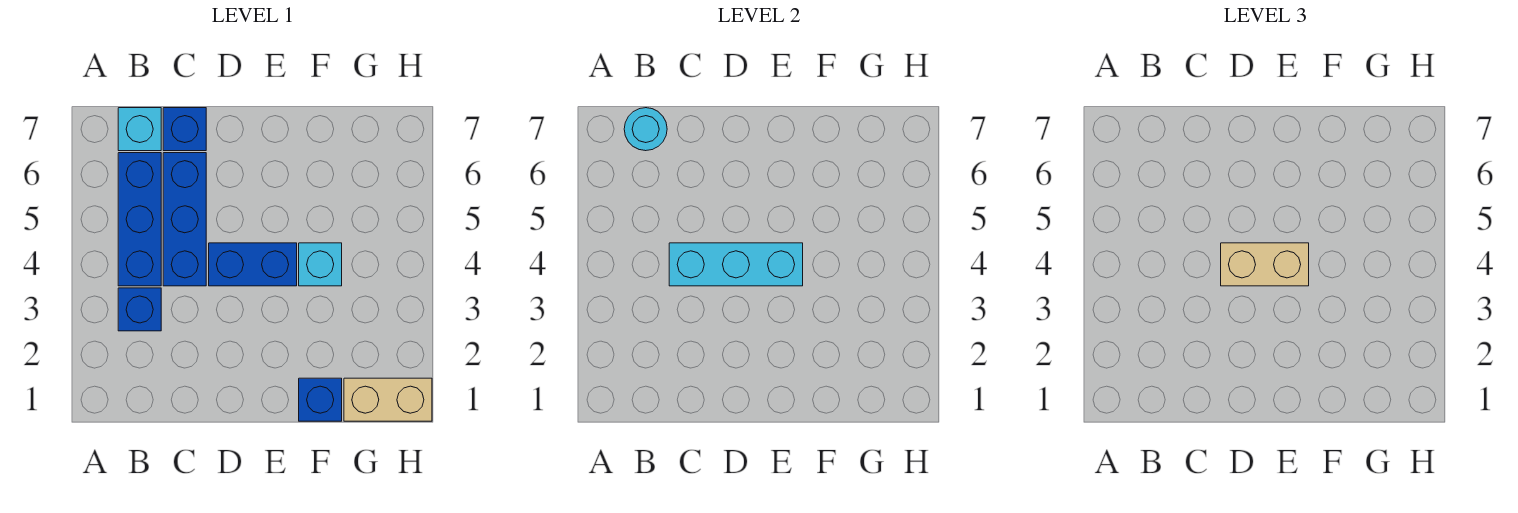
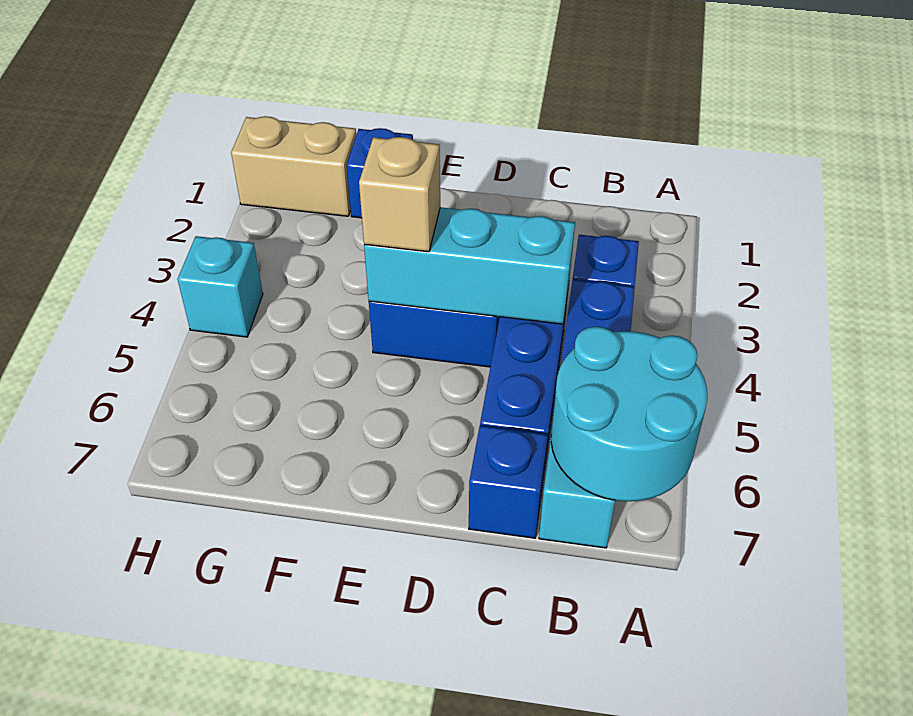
cyan round brick B7 level 2 -> cyan round brick A6:B7 level 2
tan brick D4:E4 level 3 -> tan brick E4 level 3
cyan brick F4 level 1 -> cyan brick H4 level 1

